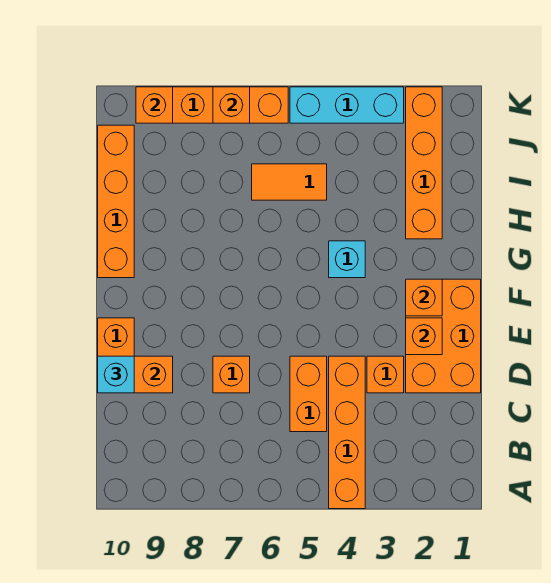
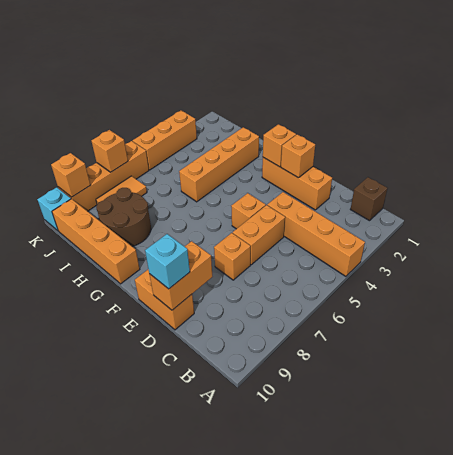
none -> brown brick B1 level 1
orange brick C5:D5 level 1 -> orange brick D5:D6 level 1
orange brick D1:F2 level 1 -> orange brick D2:F2 level 1
orange brick D3 level 1 -> orange brick E5 level 1
cyan brick G4 level 1 -> cyan brick K10 level 1
orange brick H2:K2 level 1 -> orange brick H2:H5 level 1
none -> brown round brick H8:I9 level 1
orange tile I5:I6 level 1 -> orange tile J7:J8 level 1
cyan brick K3:K5 level 1 -> orange brick K3:K5 level 1

